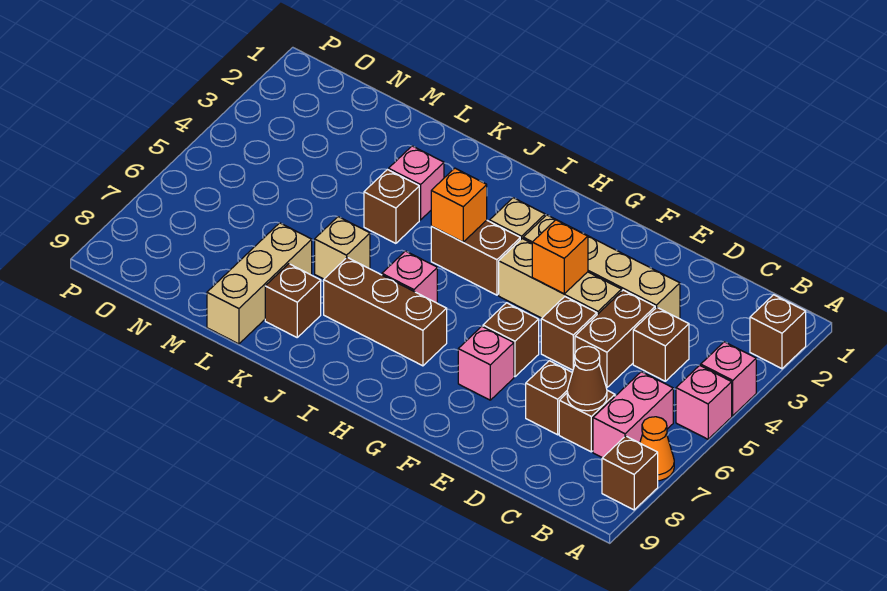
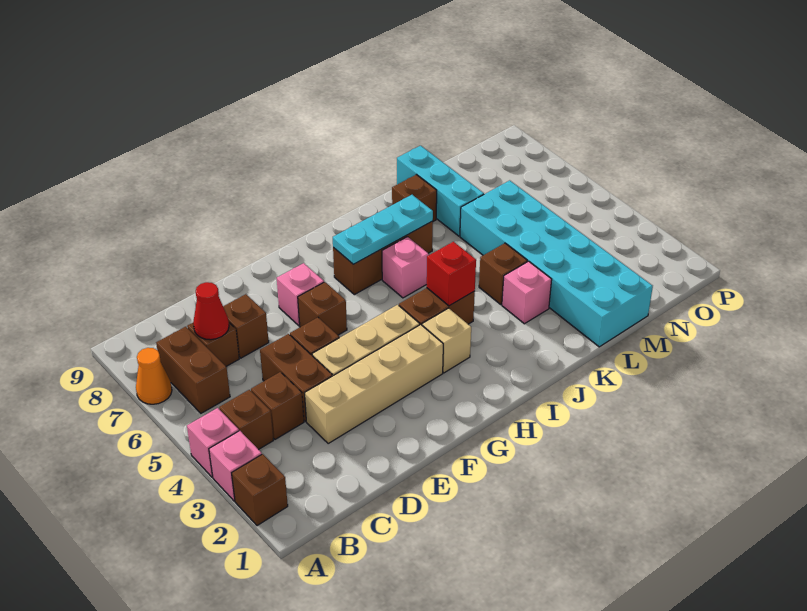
pink brick A5 level 1 -> pink brick A3 level 1
brown brick A8 level 1 -> brown brick B4 level 1
pink brick B6:B7 level 1 -> brown brick B6:B7 level 1
brown cone C7 level 2 -> red cone C7 level 2
orange brick F4 level 2 -> none
none -> cyan plate H7:J7 level 2
orange brick I4 level 2 -> red brick I4 level 2
tan brick K6 level 1 -> none
none -> cyan brick L1:M6 level 1
tan brick L7:L9 level 1 -> cyan brick L7:L9 level 1

